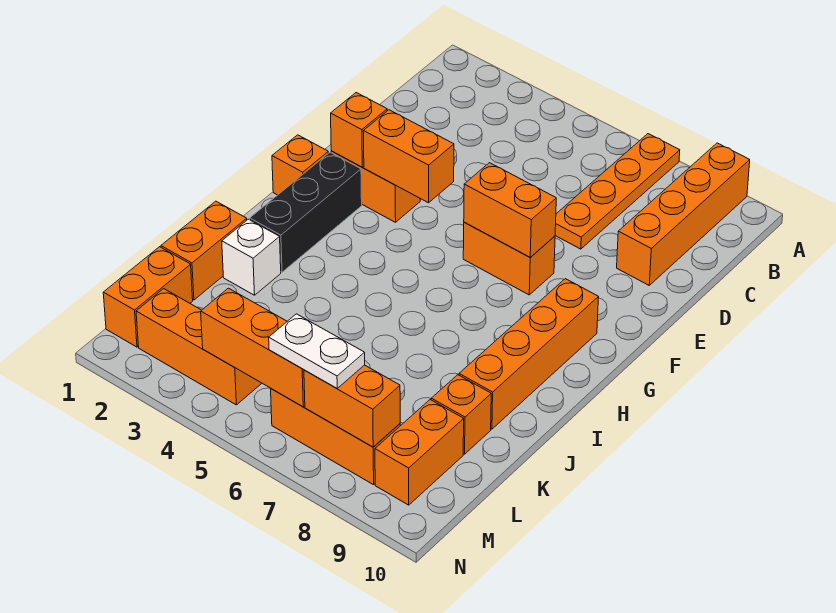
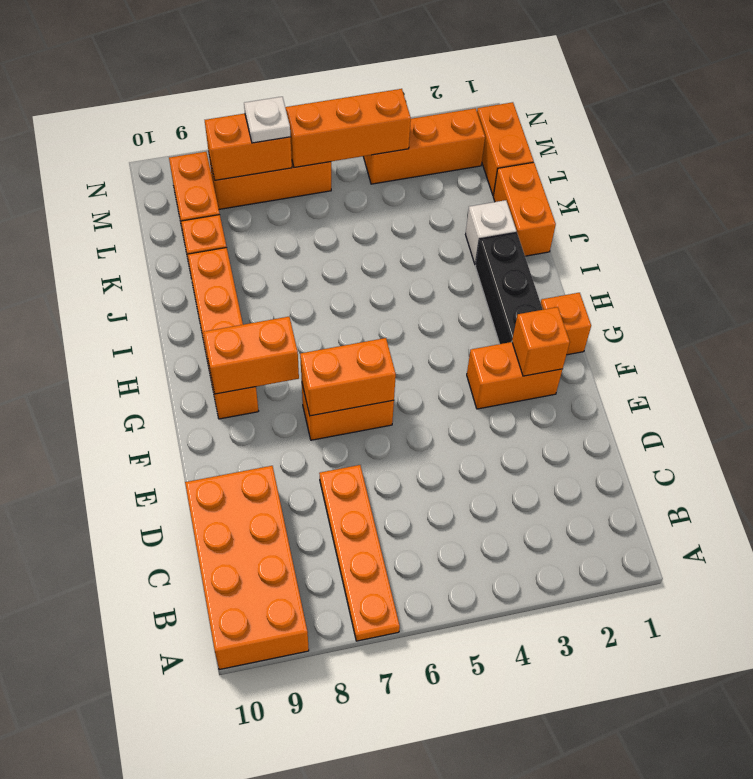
orange brick A9:D9 level 1 -> orange brick A9:D10 level 1
orange brick F3:F4 level 2 -> orange brick G8:G9 level 2
white plate M6:M7 level 3 -> white plate M7 level 3

